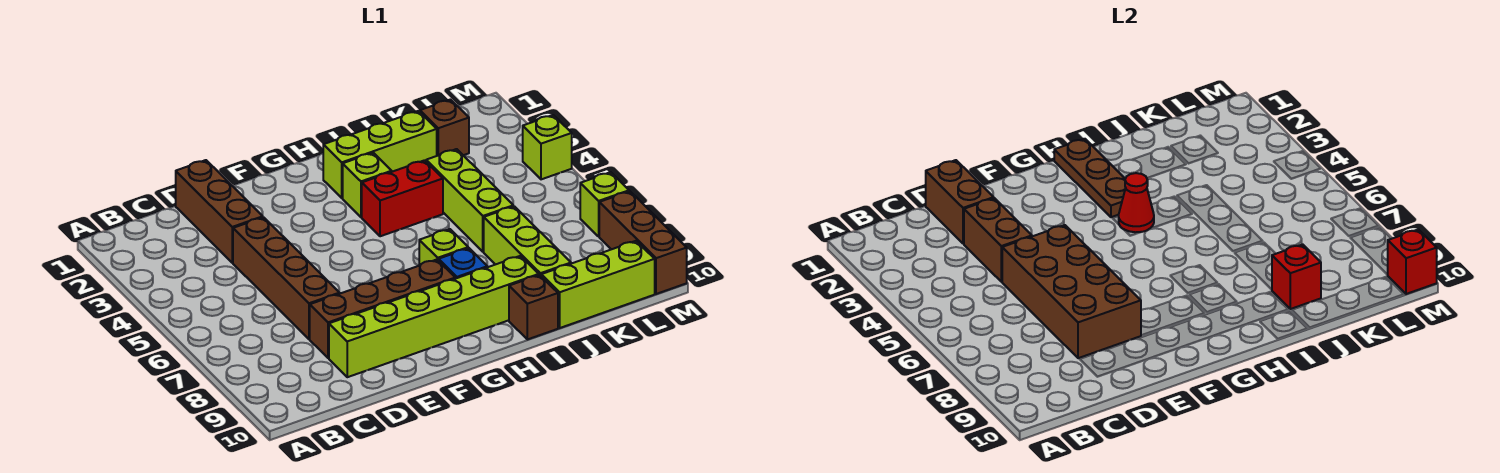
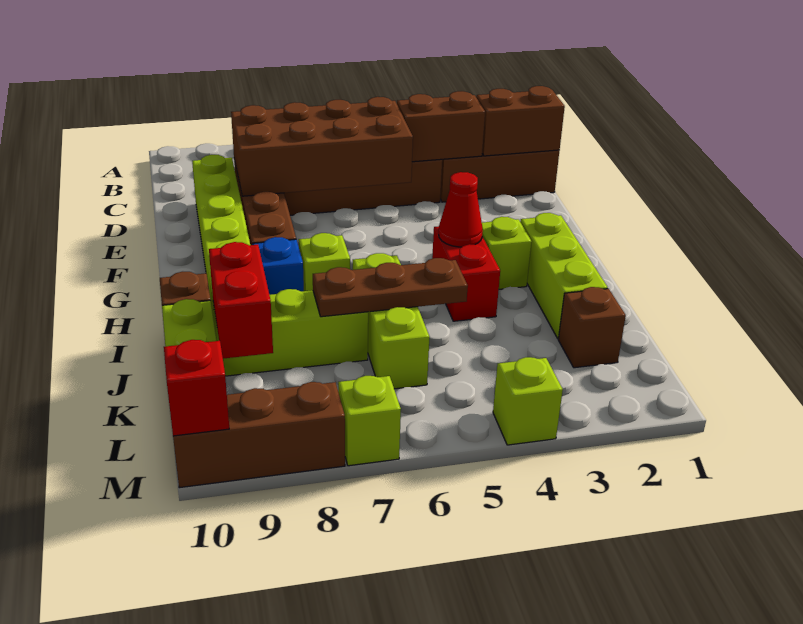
brown plate H1:H3 level 2 -> brown plate J5:J7 level 2
lime brick J4:J6 level 1 -> lime brick I6:K6 level 1
red brick J9 level 2 -> red brick J9:K9 level 2

